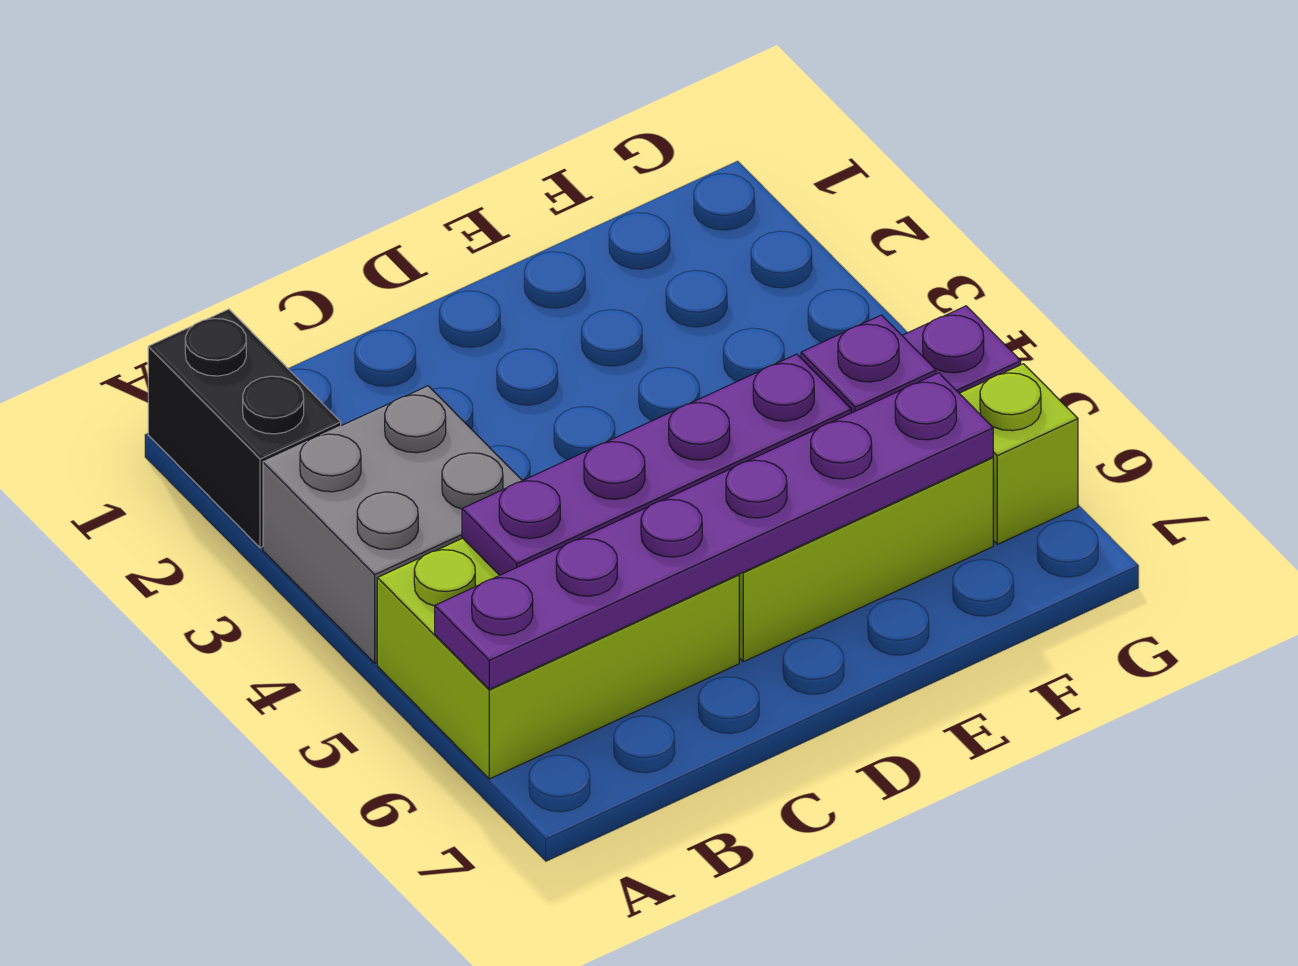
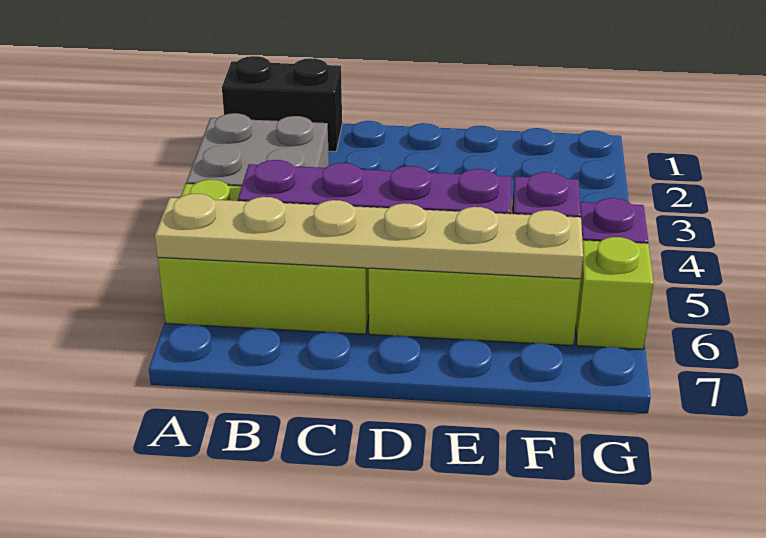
black brick A1:A2 level 1 -> black brick A1:B1 level 1
purple plate A6:F6 level 2 -> tan plate A6:F6 level 2

